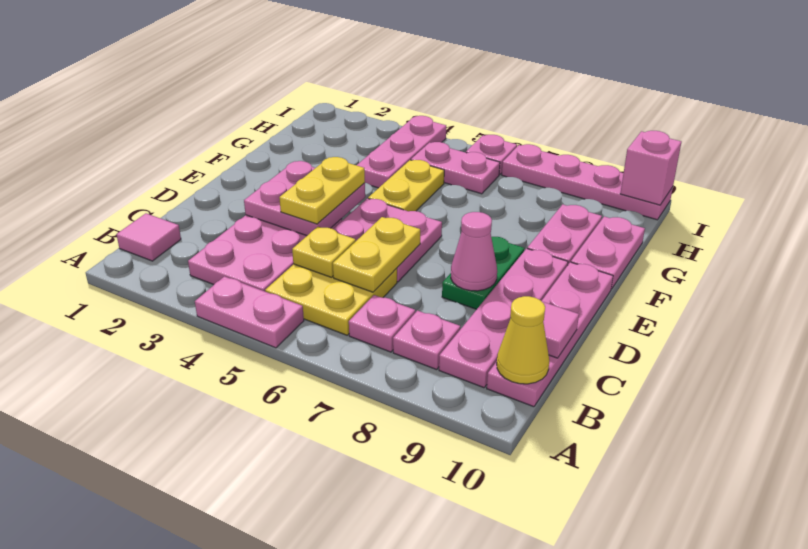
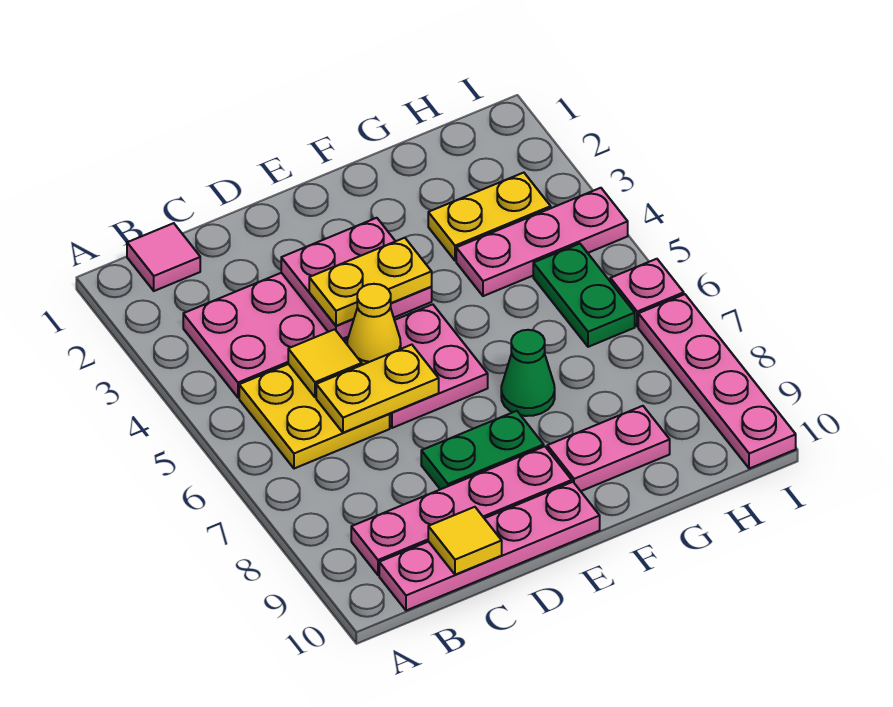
pink plate A4:A5 level 1 -> none
pink plate B7 level 1 -> none
pink plate B8 level 1 -> none
yellow cone B10 level 2 -> yellow cone D5 level 2
yellow plate C5 level 2 -> yellow tile C5 level 2
pink tile C10 level 2 -> yellow tile C10 level 2
pink cone D8 level 2 -> none
yellow plate F5:G5 level 1 -> yellow plate G3:H3 level 1
none -> green cone F7 level 1
pink plate F10:G10 level 1 -> none
pink plate H5:H6 level 1 -> green plate H5:H6 level 1
pink brick I10 level 2 -> none

